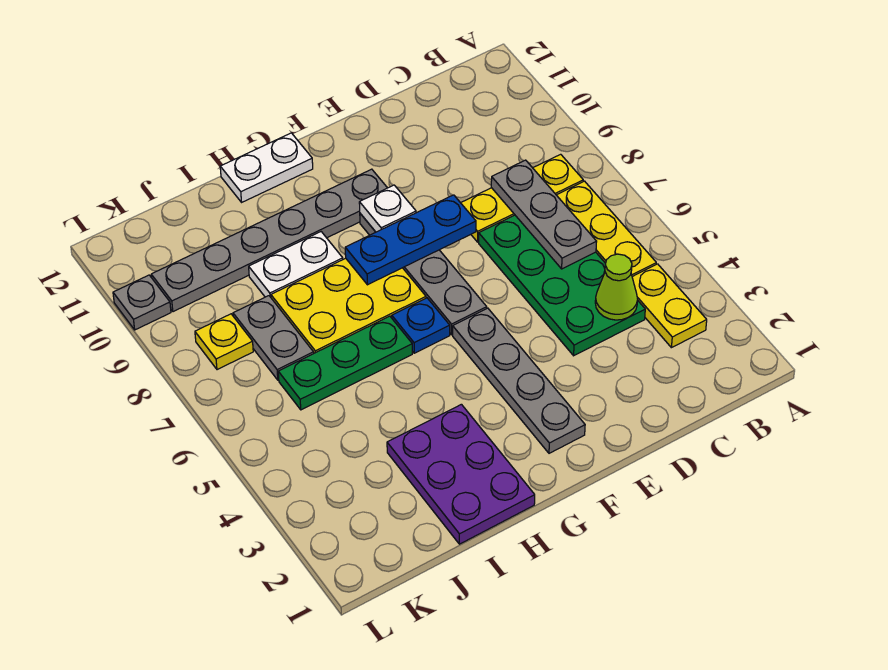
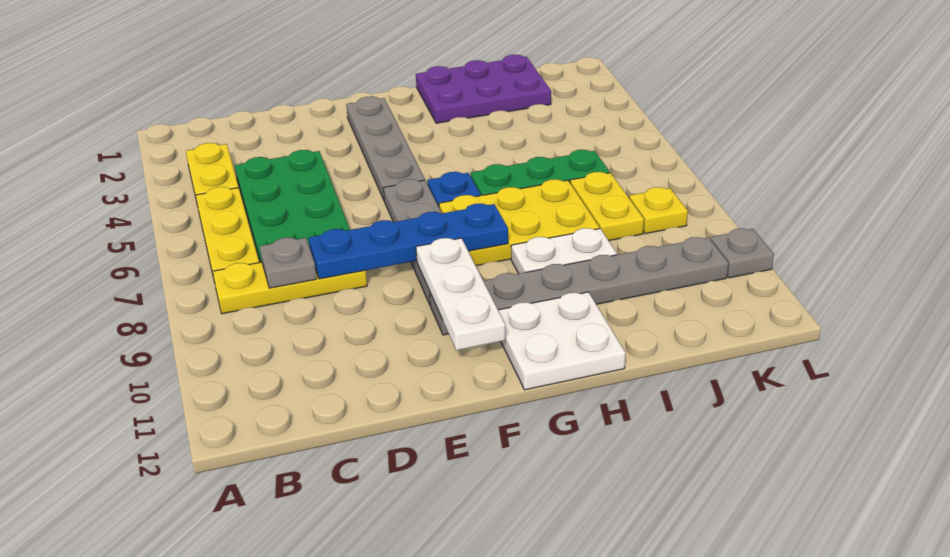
lime cone C4 level 2 -> none
grey plate C6:C8 level 2 -> grey plate C8 level 2
blue plate E8:G8 level 2 -> blue plate D8:G8 level 2
white plate F9 level 2 -> white plate F9:F11 level 2
white plate G12:H12 level 1 -> white plate G11:H12 level 1
purple plate H1:I3 level 1 -> purple plate H1:J2 level 1
grey plate J7:J8 level 1 -> yellow plate J7:J8 level 1

